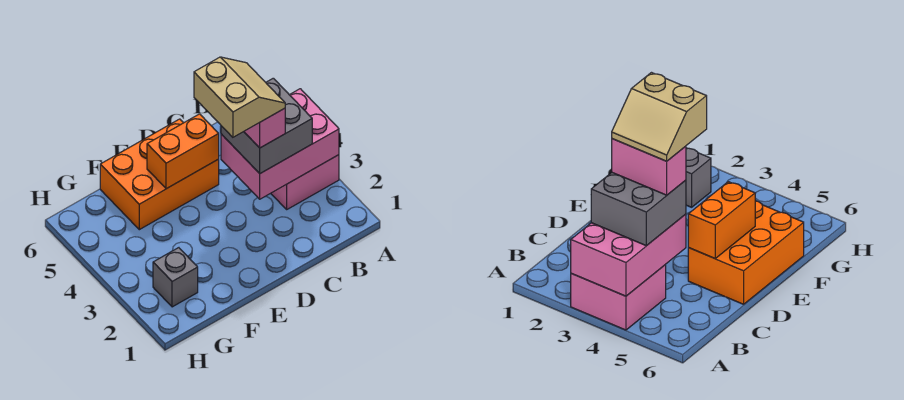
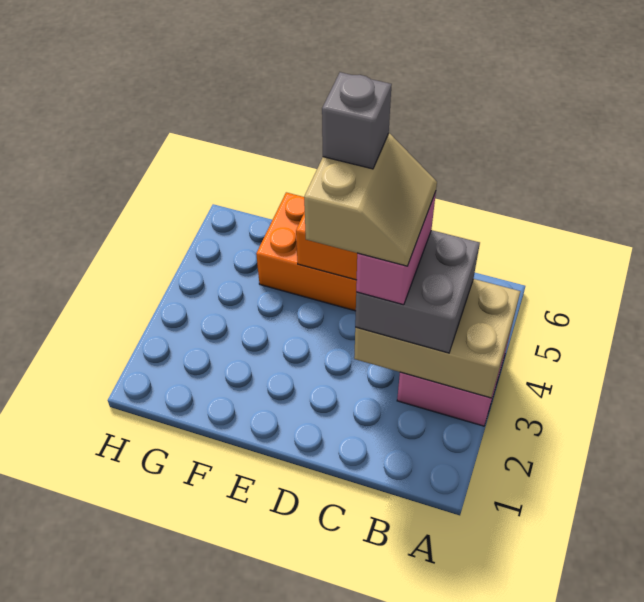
pink brick A3:C4 level 2 -> tan brick A3:C4 level 2
grey brick G2 level 1 -> grey brick D4 level 6

